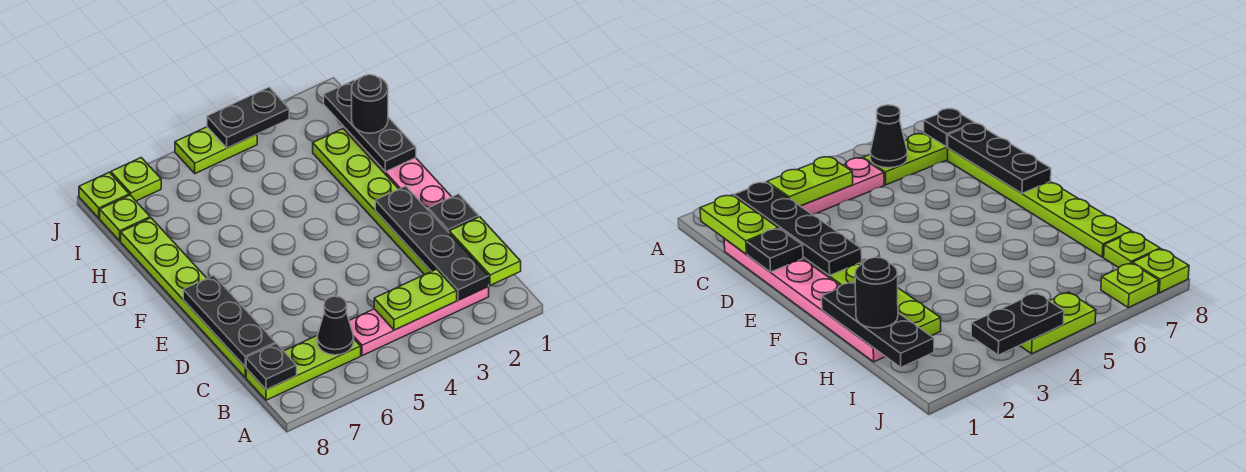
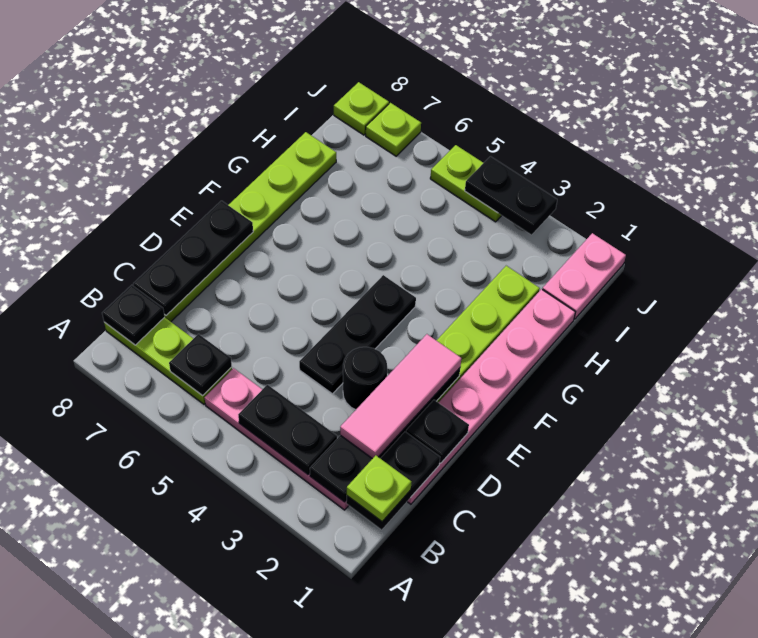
lime plate B1:C1 level 2 -> black plate B1:C1 level 2
lime plate B3:B4 level 2 -> black plate B3:B4 level 2
black cone B6 level 2 -> black plate B6 level 2
none -> pink tile C2:E2 level 3
black plate G1:I1 level 2 -> black plate D4:F4 level 1
black round brick H1 level 3 -> black round brick D3 level 1
none -> pink plate I1:J1 level 1
lime plate I8 level 1 -> lime plate B1 level 3

